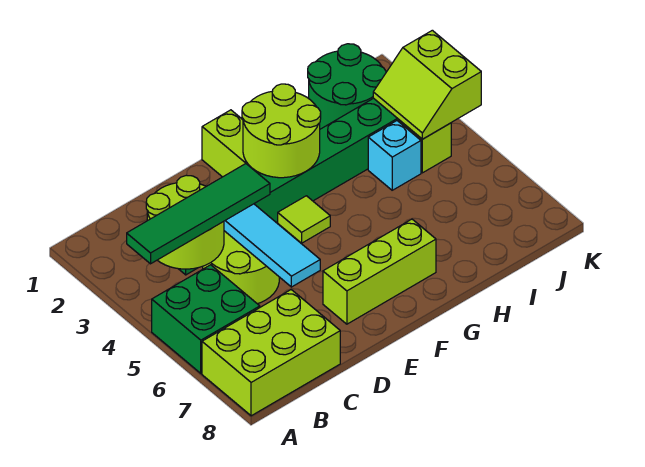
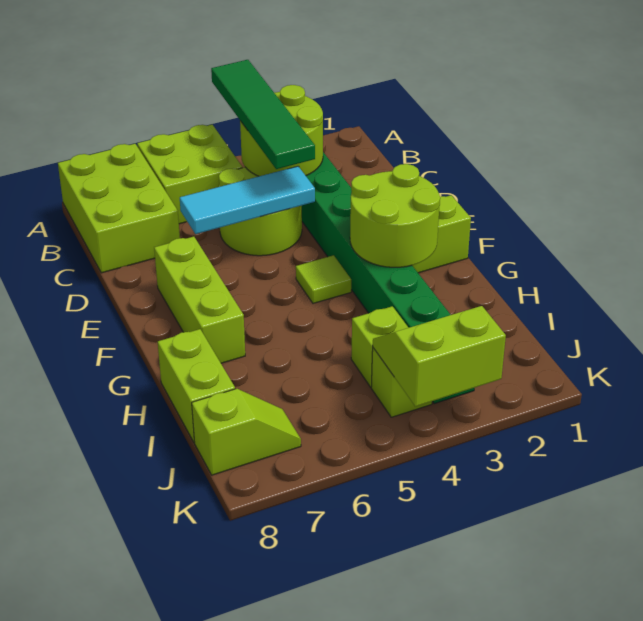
green brick A5:B6 level 1 -> lime brick A5:B6 level 1
none -> lime brick H8:I8 level 1
green round brick I1:J2 level 1 -> none
cyan brick I4 level 1 -> lime brick I4 level 1
none -> lime slope J7:J8 level 1 top 8

